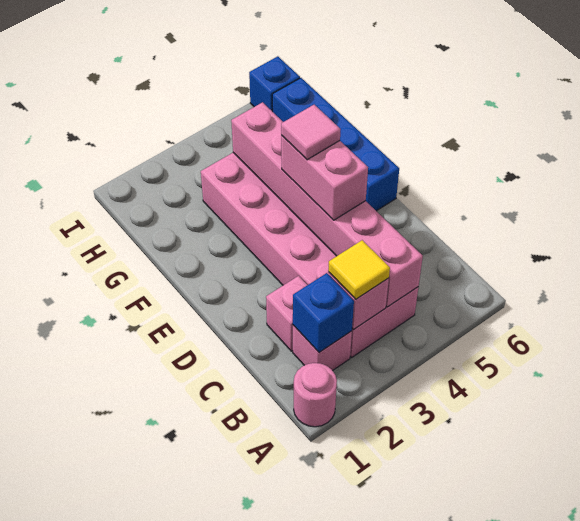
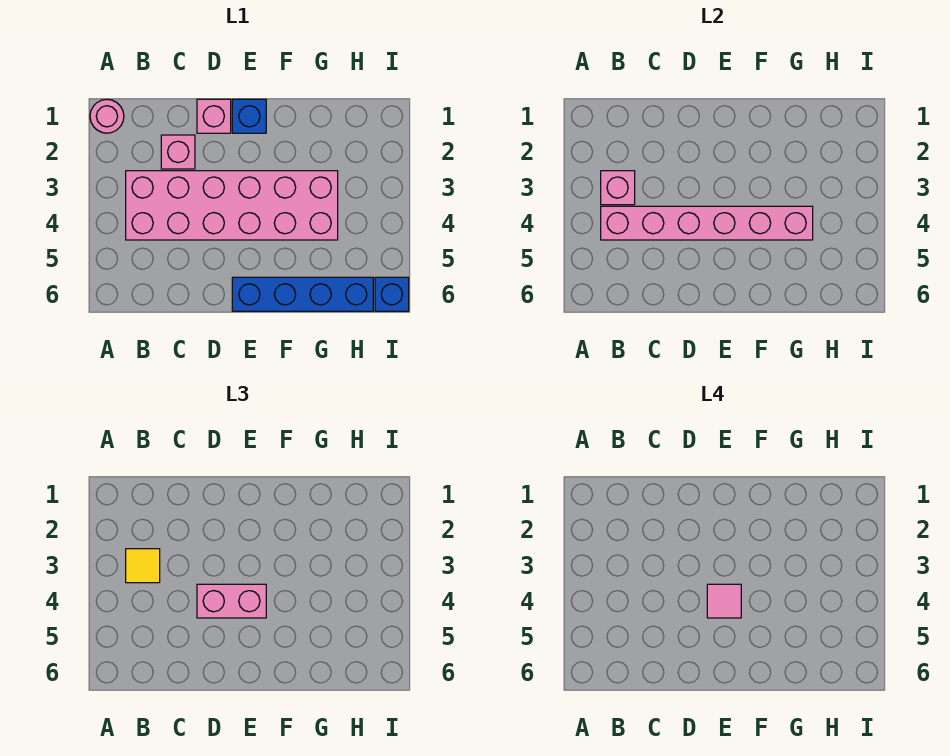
pink brick B2 level 1 -> pink brick D1 level 1
blue brick B2 level 2 -> blue brick E1 level 1

